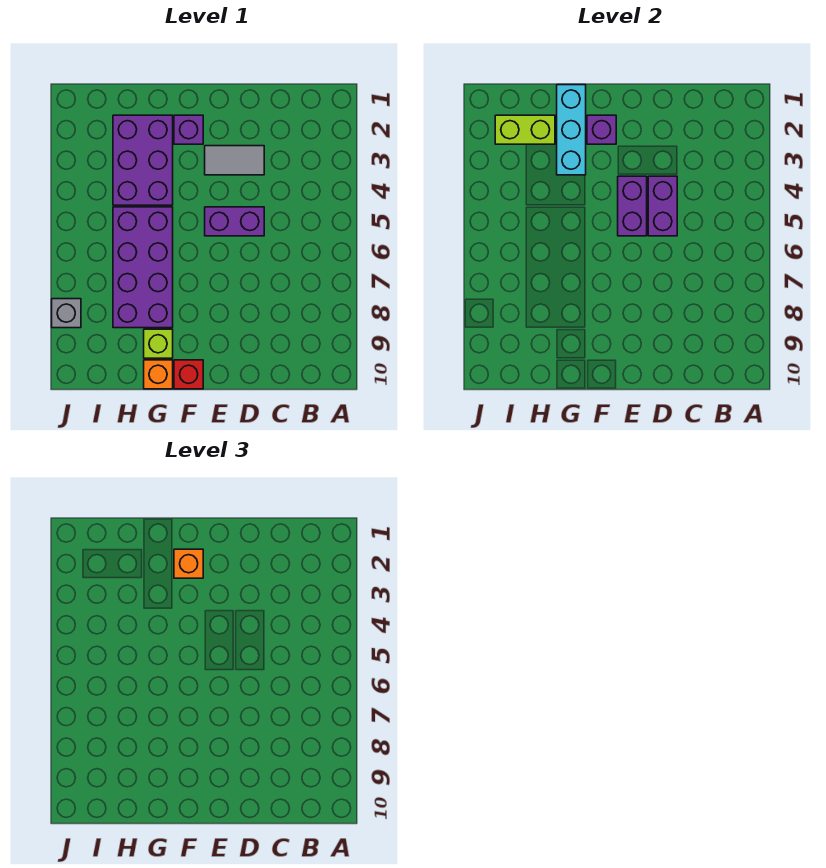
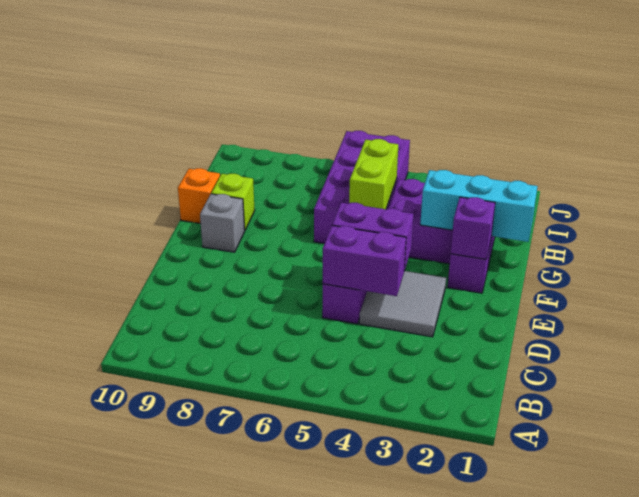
grey tile D3:E3 level 1 -> grey tile D3:E4 level 1
orange brick F2 level 3 -> none
red brick F10 level 1 -> none
purple brick G5:H8 level 1 -> purple brick G5:J6 level 1
lime brick H2:I2 level 2 -> lime brick G5:H5 level 2
grey brick J8 level 1 -> grey brick F9 level 1

